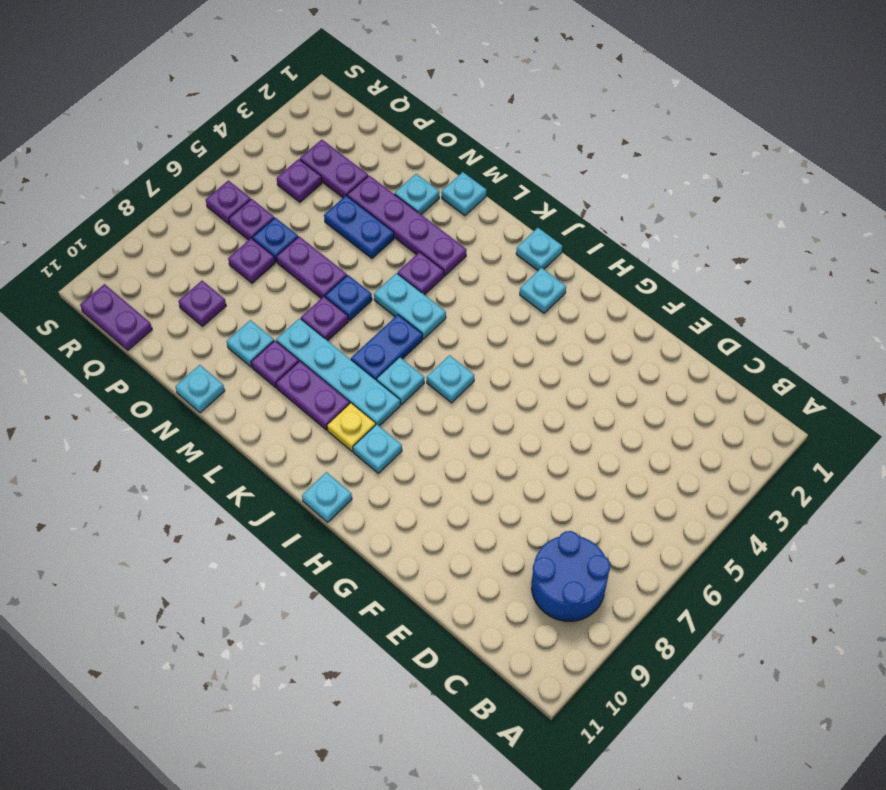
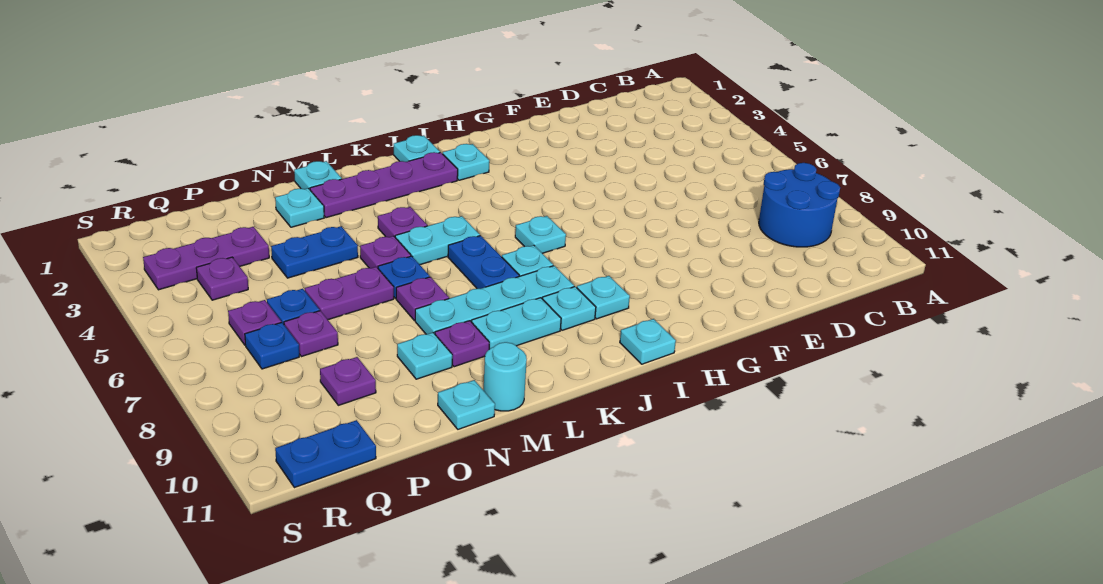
yellow plate J9 level 1 -> cyan plate J9 level 1
purple plate K9:L9 level 1 -> cyan plate K9:L9 level 1
purple plate L3:O3 level 1 -> purple plate J2:M2 level 1
none -> cyan round brick M11 level 1
purple plate P3:Q3 level 1 -> purple plate P3:R3 level 1
none -> blue plate Q7 level 1
purple plate Q11:R11 level 1 -> blue plate Q11:R11 level 1
purple plate R6 level 1 -> purple plate M5 level 1

